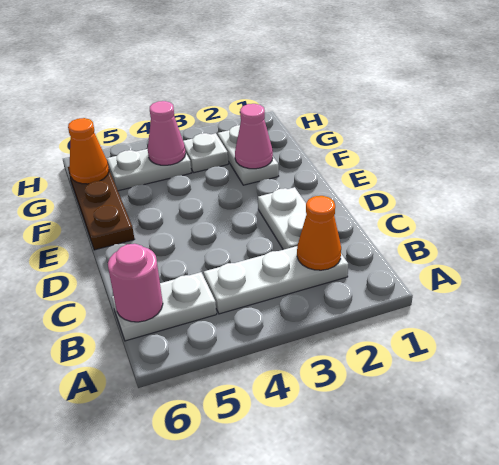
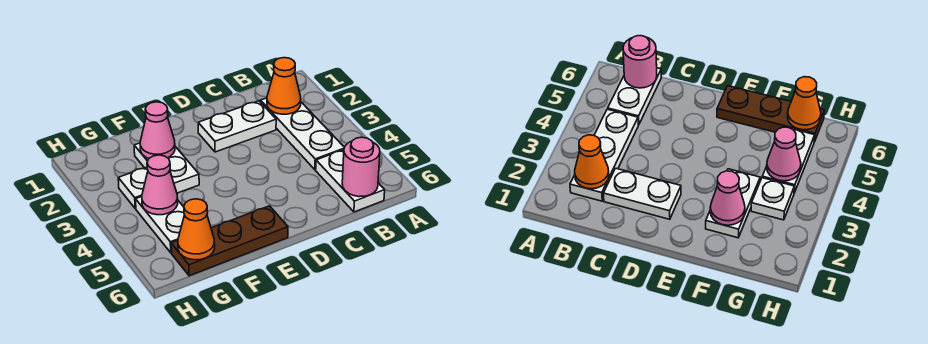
white plate F2:G2 level 1 -> white plate F2:F3 level 1

